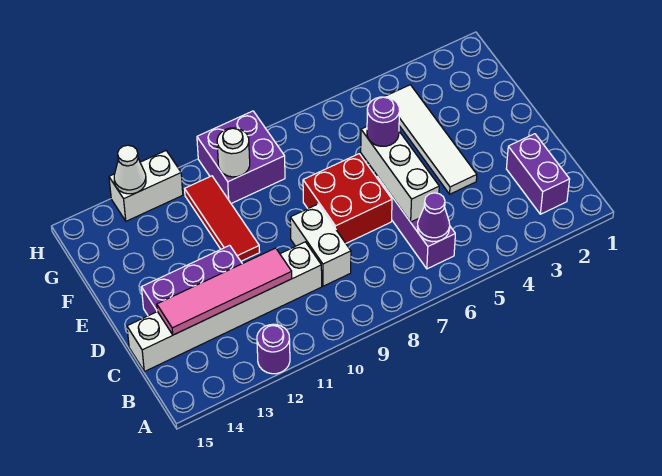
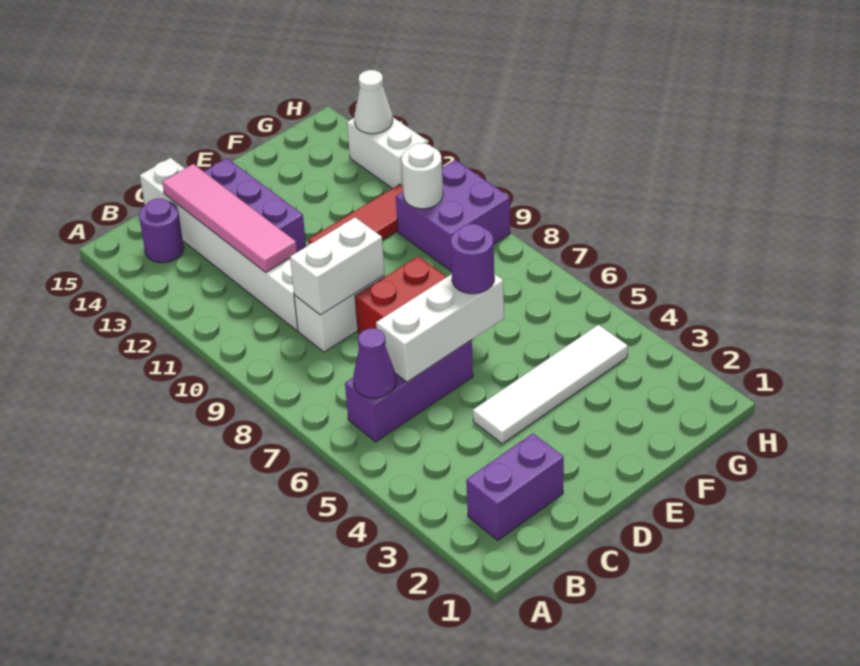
purple round brick A12 level 1 -> purple round brick B14 level 1
none -> white brick C9:D9 level 2

